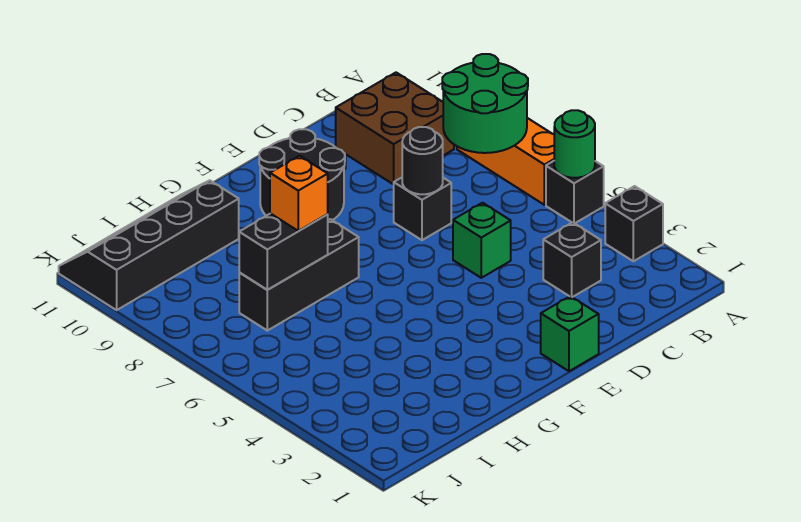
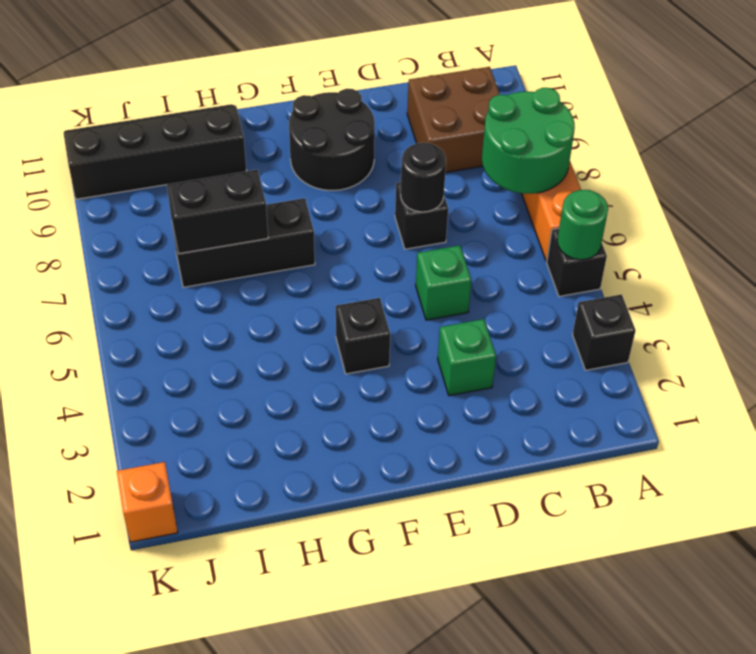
black brick C3 level 1 -> black brick F4 level 1
green brick E1 level 1 -> green brick D3 level 1
orange brick H7 level 3 -> orange brick K1 level 1

